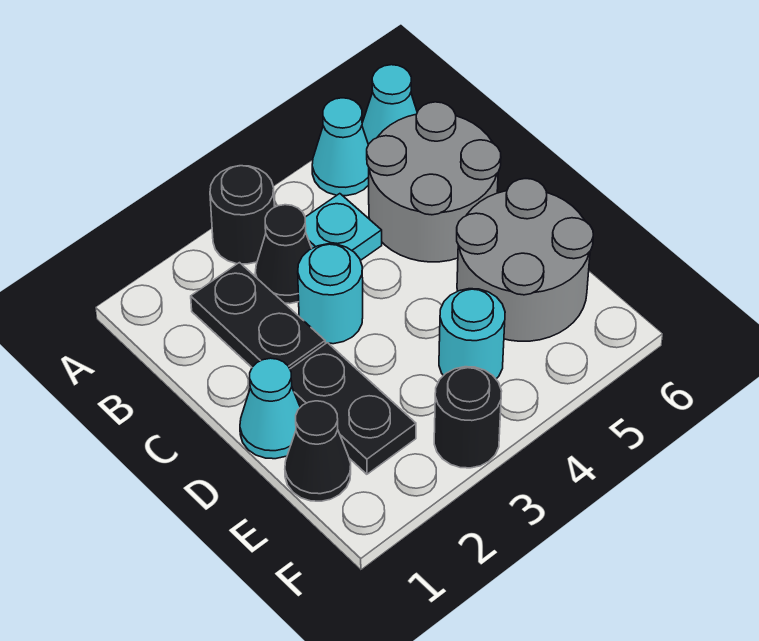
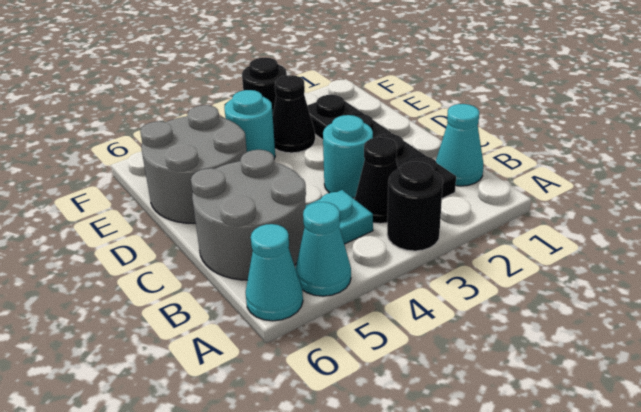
cyan cone D1 level 1 -> cyan cone B1 level 1
black cone E1 level 1 -> black cone E3 level 1

